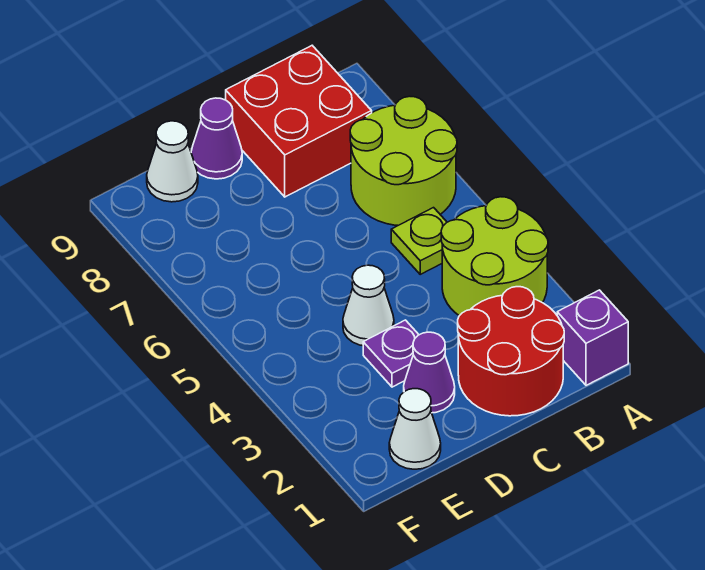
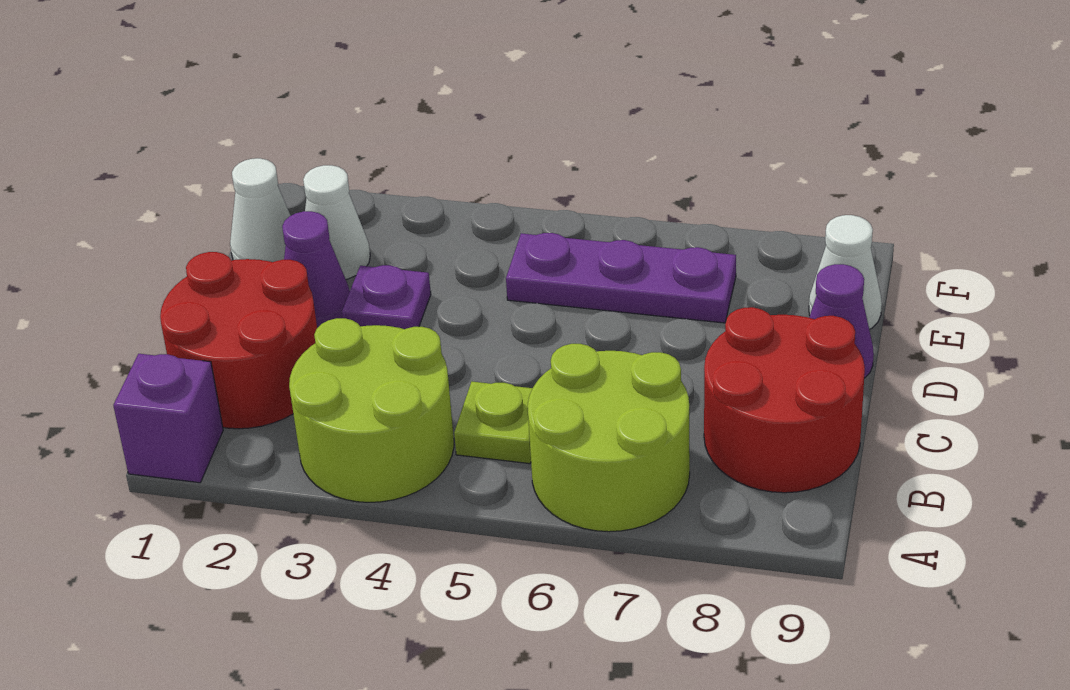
red brick B8:C9 level 1 -> red round brick B8:C9 level 1
white cone D4 level 1 -> white cone E2 level 1
none -> purple plate E5:E7 level 1

